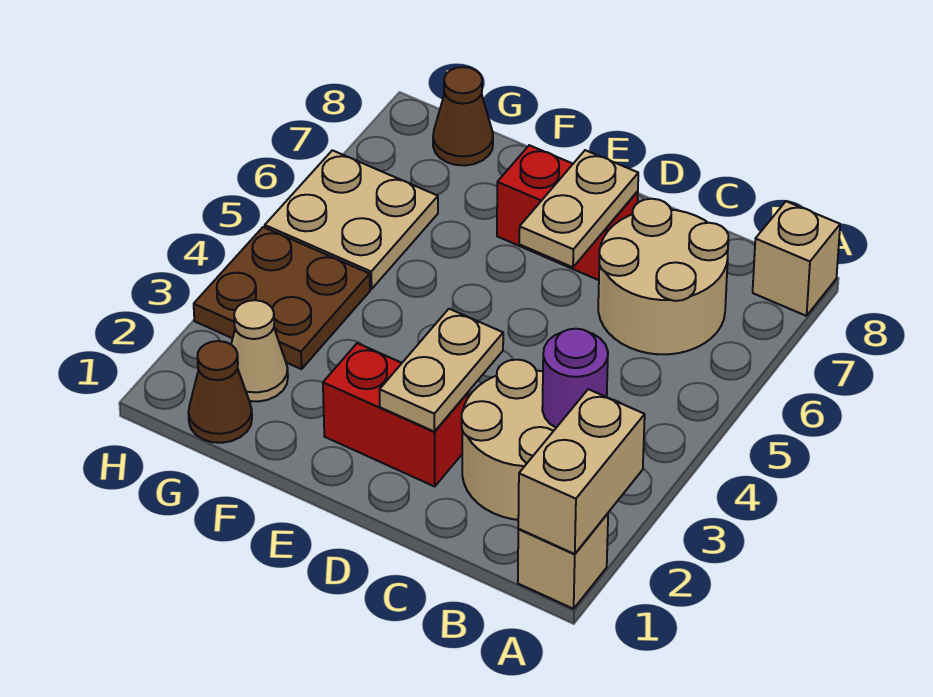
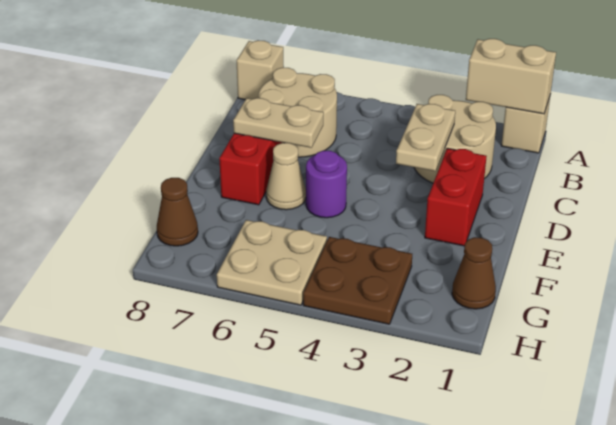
purple round brick B3 level 2 -> purple round brick E5 level 1
tan plate D2:D3 level 2 -> tan plate C3:D3 level 2
tan cone G2 level 1 -> tan cone E6 level 1

